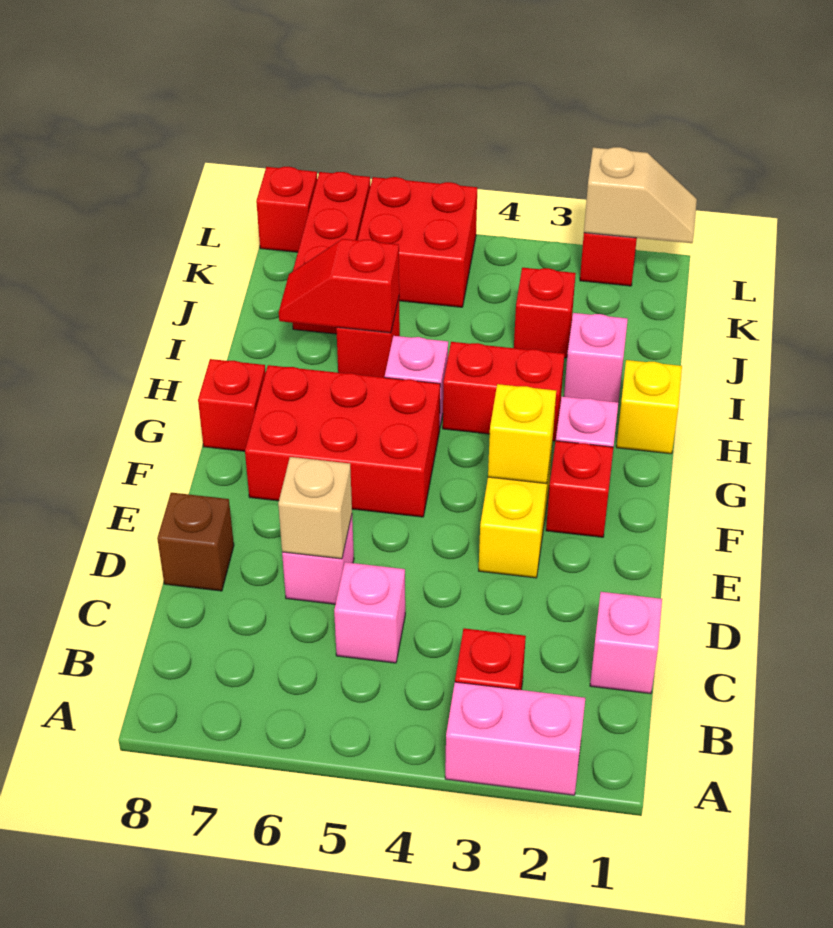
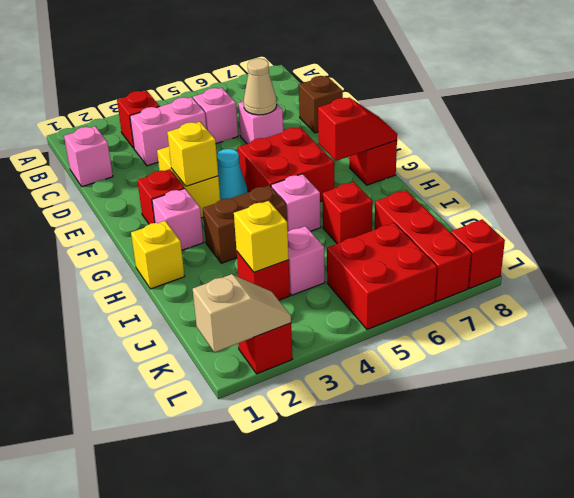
pink brick A2:A3 level 1 -> pink brick C3:C4 level 1
tan brick D6 level 2 -> tan cone D6 level 2
none -> cyan cone F4 level 1
red brick F5:G7 level 1 -> red brick F5:G6 level 1
red brick H3:H4 level 1 -> brown brick H3:H4 level 1
pink brick I2 level 1 -> pink brick J4 level 1
red slope I6:I7 level 2 top 6 -> red slope G7:G8 level 2 top 7
none -> yellow brick J3 level 2
tan slope L1:L2 level 2 top 2 -> tan slope L1:L2 level 2 top 1

